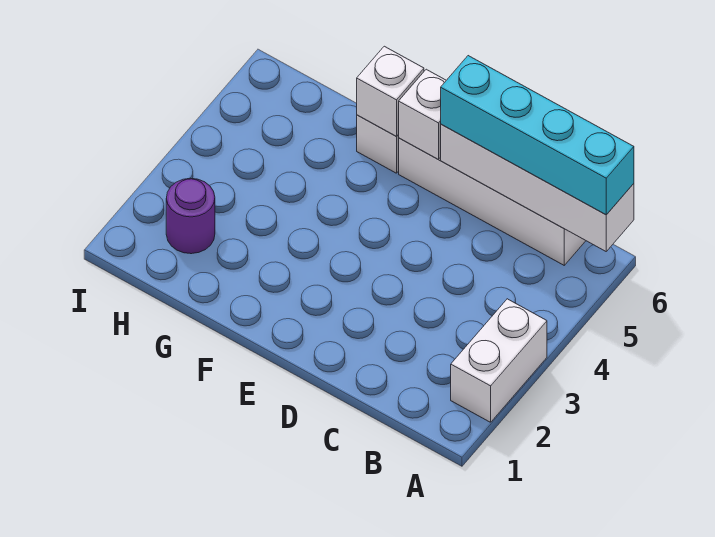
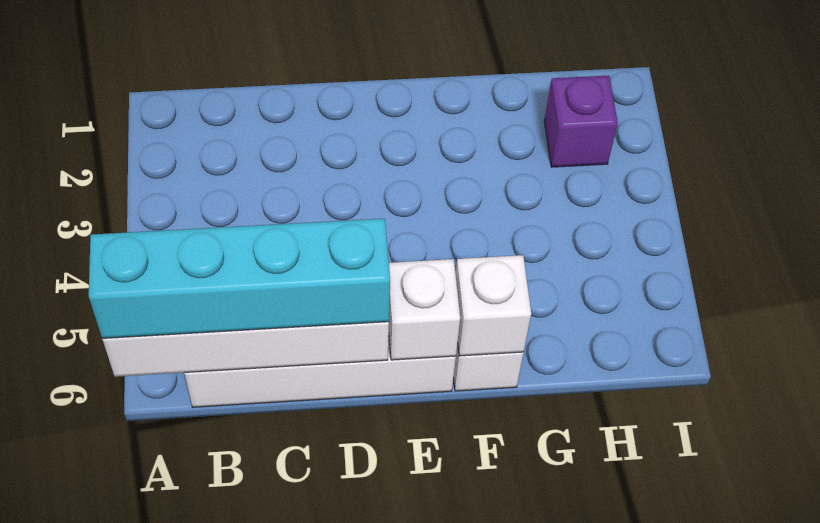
white brick A2:A3 level 1 -> none
purple round brick H2 level 1 -> purple brick H2 level 1

